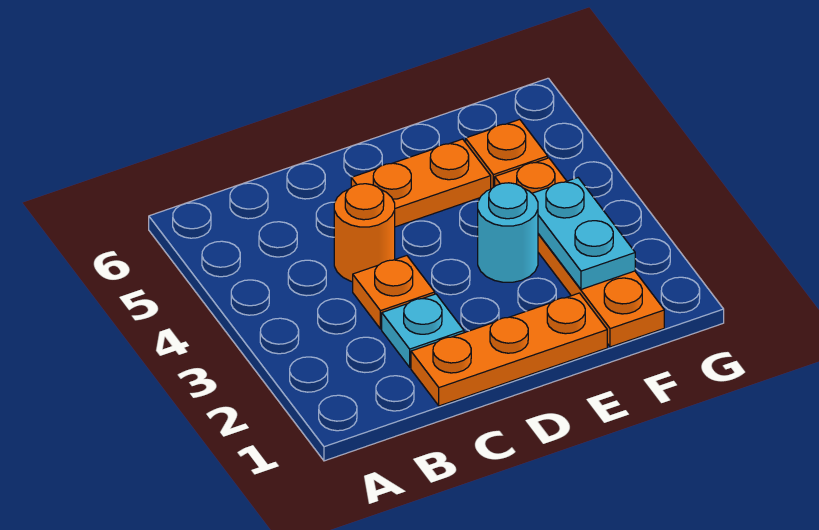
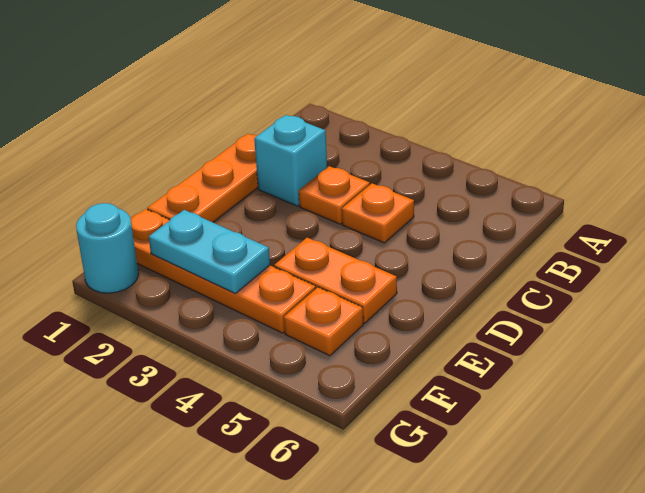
cyan plate C2 level 1 -> cyan brick C2 level 1
orange round brick C4 level 1 -> orange plate C4 level 1
orange plate D5:E5 level 1 -> orange plate E4:E5 level 1
cyan round brick E3 level 1 -> cyan round brick G1 level 1

